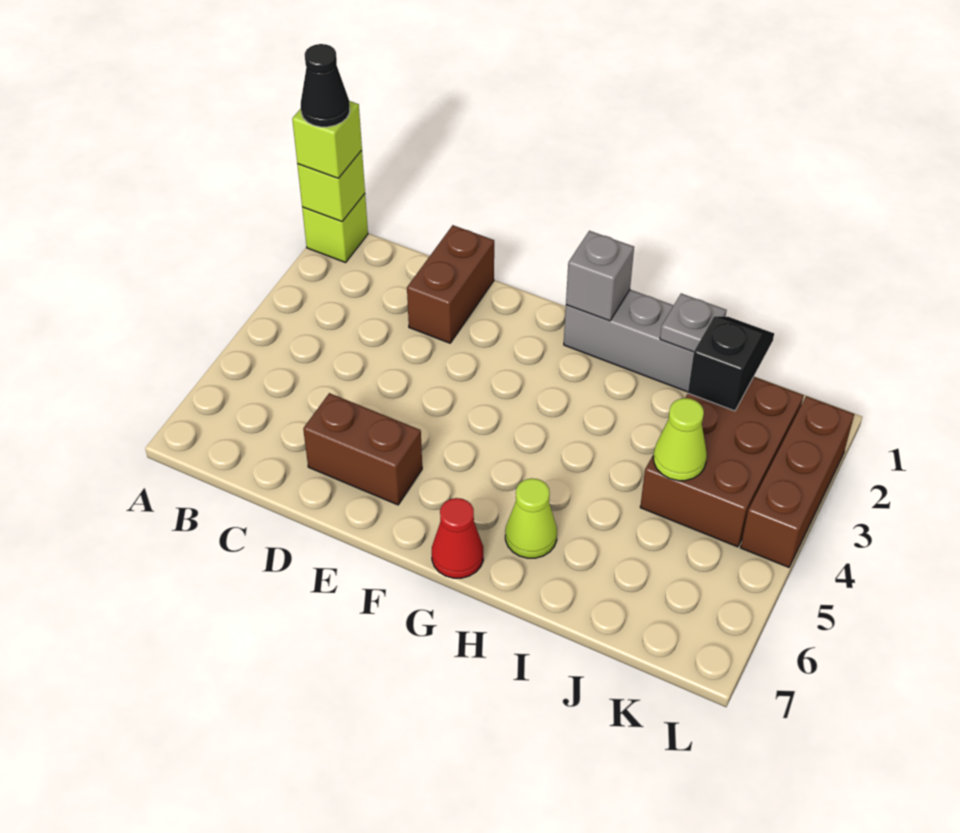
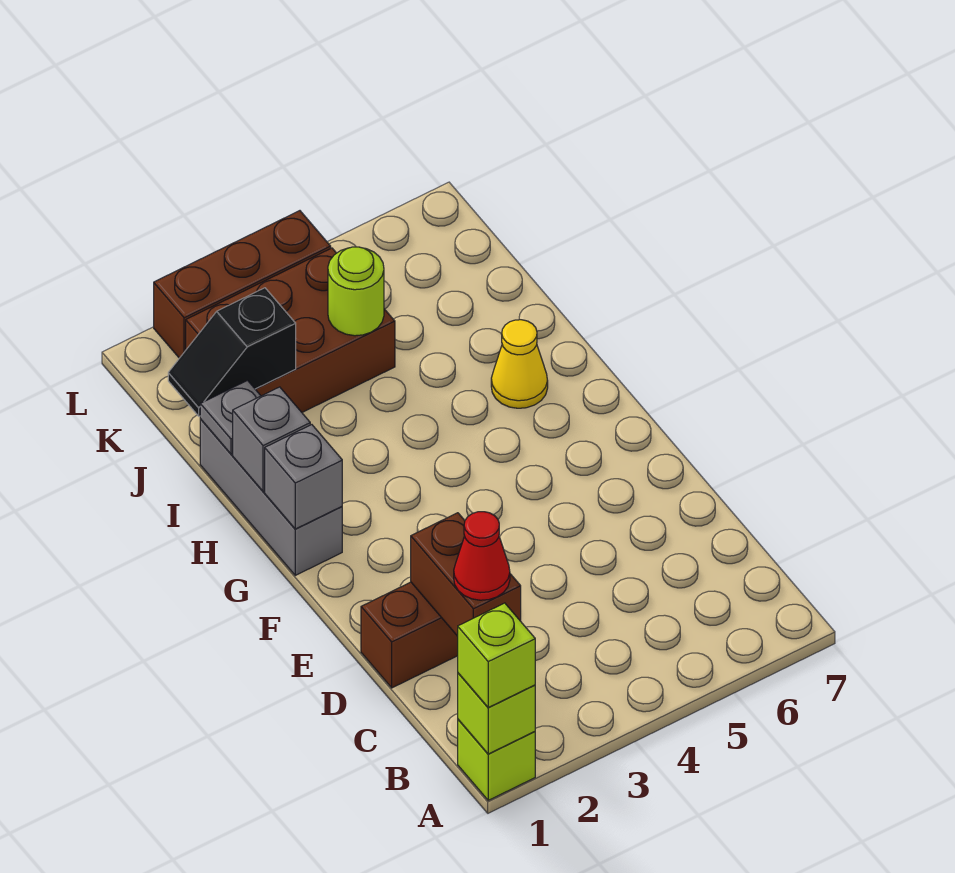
black cone A1 level 4 -> none
brown brick D6:E6 level 1 -> brown brick C2:D2 level 2
red cone G7 level 1 -> red cone C2 level 3
none -> grey brick H1 level 2
lime cone H6 level 1 -> yellow cone H6 level 1
lime cone J4 level 2 -> lime round brick J4 level 2

